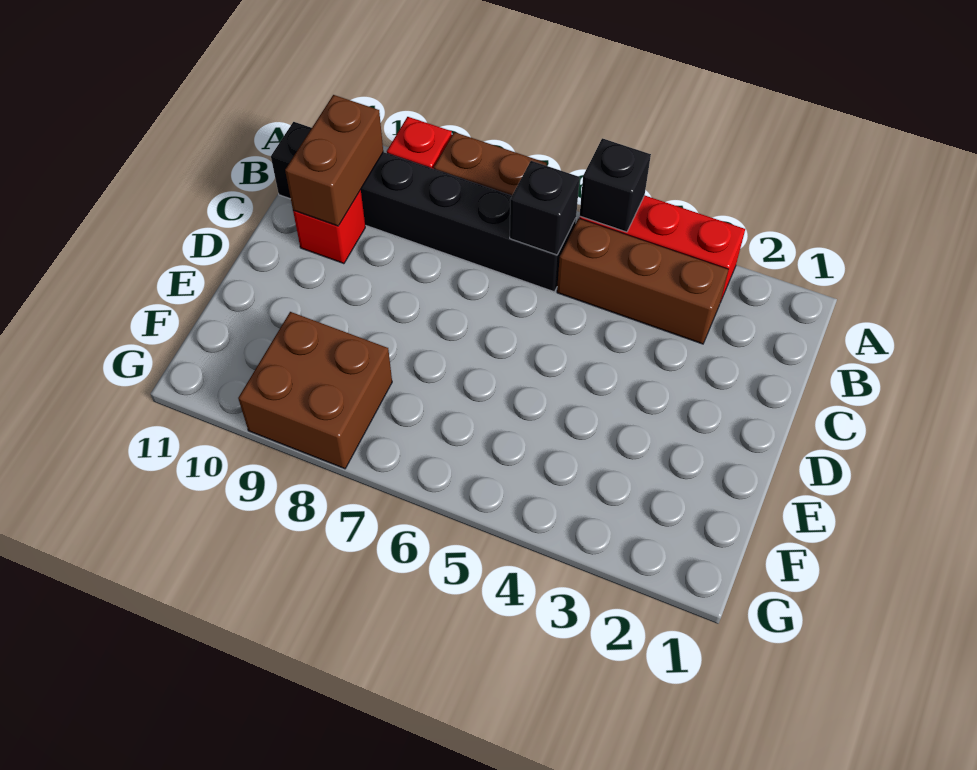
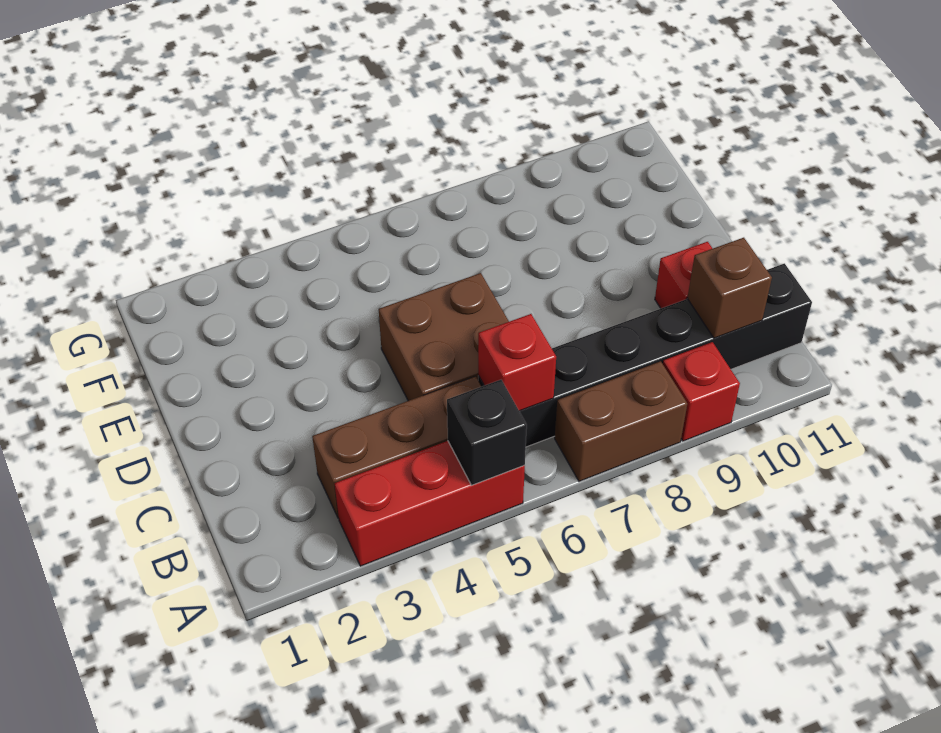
black brick B6 level 2 -> red brick B6 level 2
brown brick B10:C10 level 2 -> brown brick B10 level 2
brown brick F8:G9 level 1 -> brown brick C5:D6 level 1

